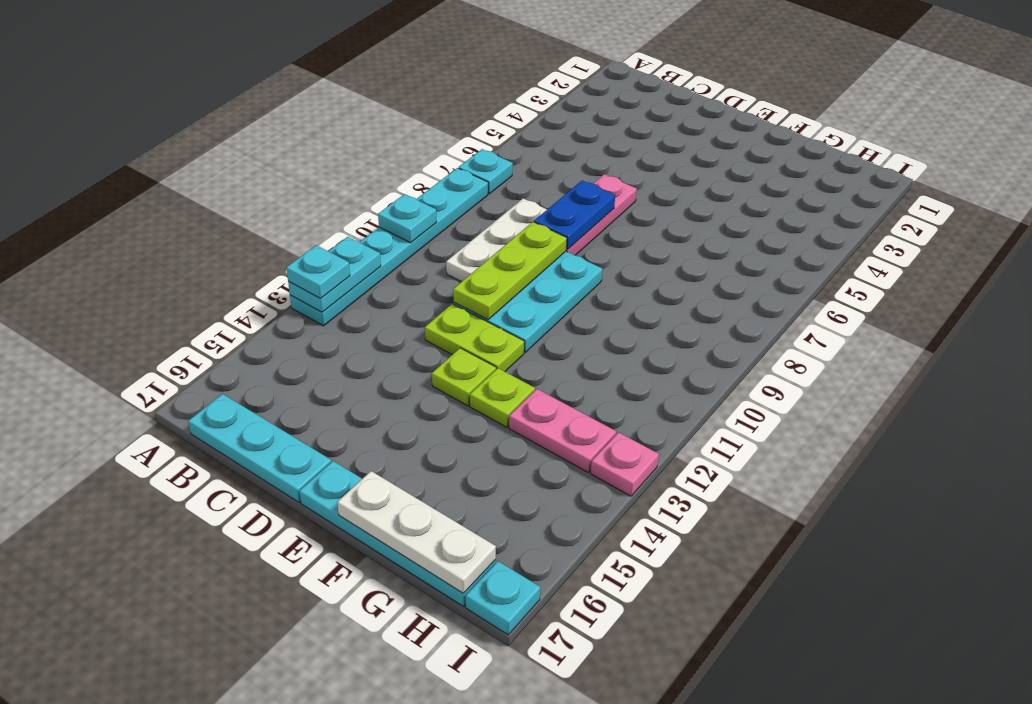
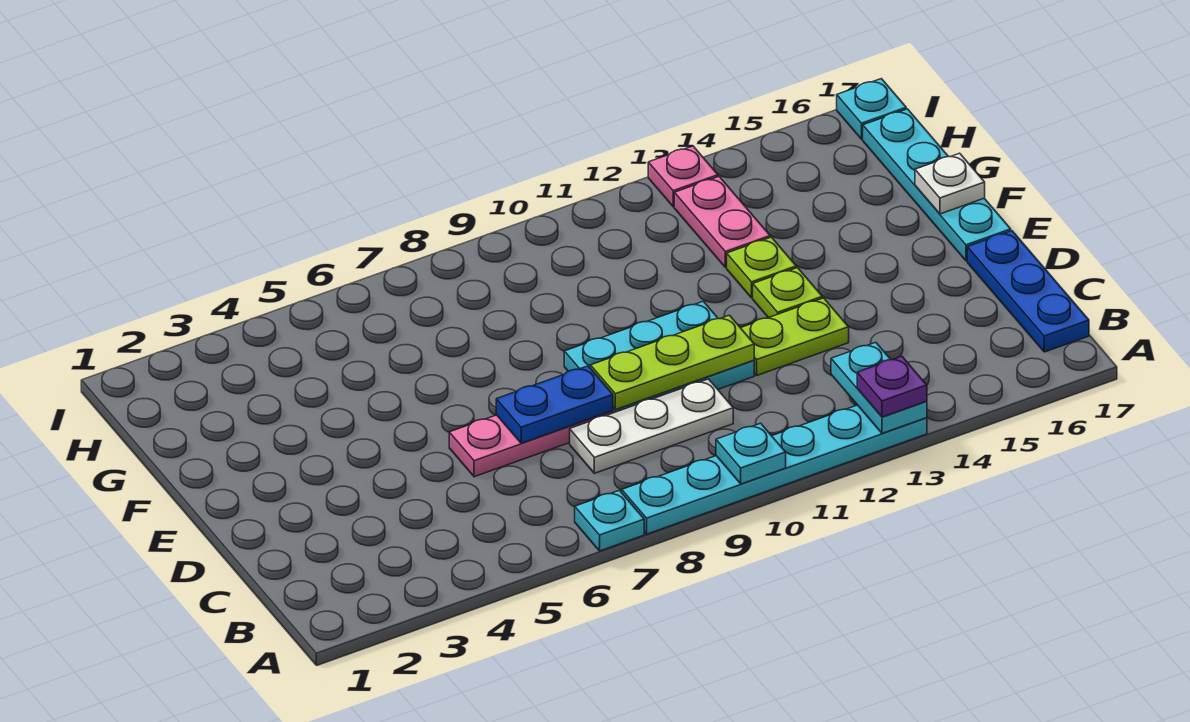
cyan plate A12:A13 level 2 -> cyan plate A13:B13 level 2
cyan plate A13 level 3 -> purple plate A13 level 3
cyan plate B17:D17 level 1 -> blue plate B17:D17 level 1
lime plate D12:E12 level 1 -> lime plate D12:D13 level 1
white plate F17:H17 level 2 -> white plate F17 level 2

